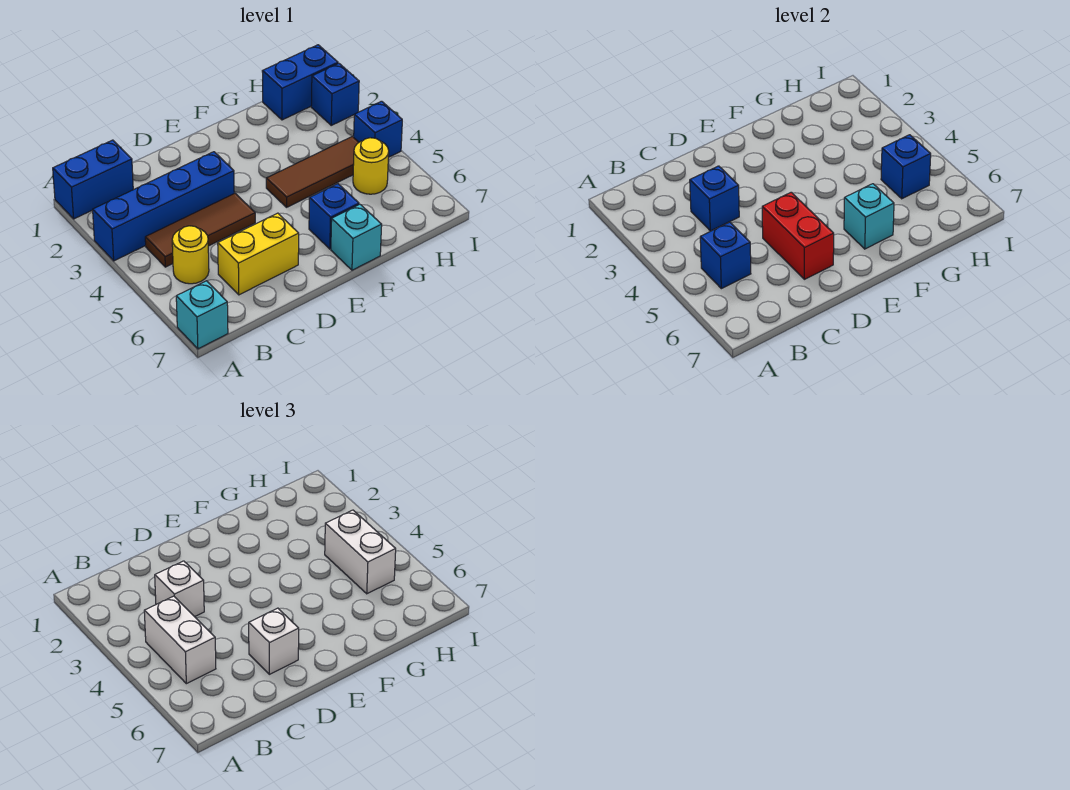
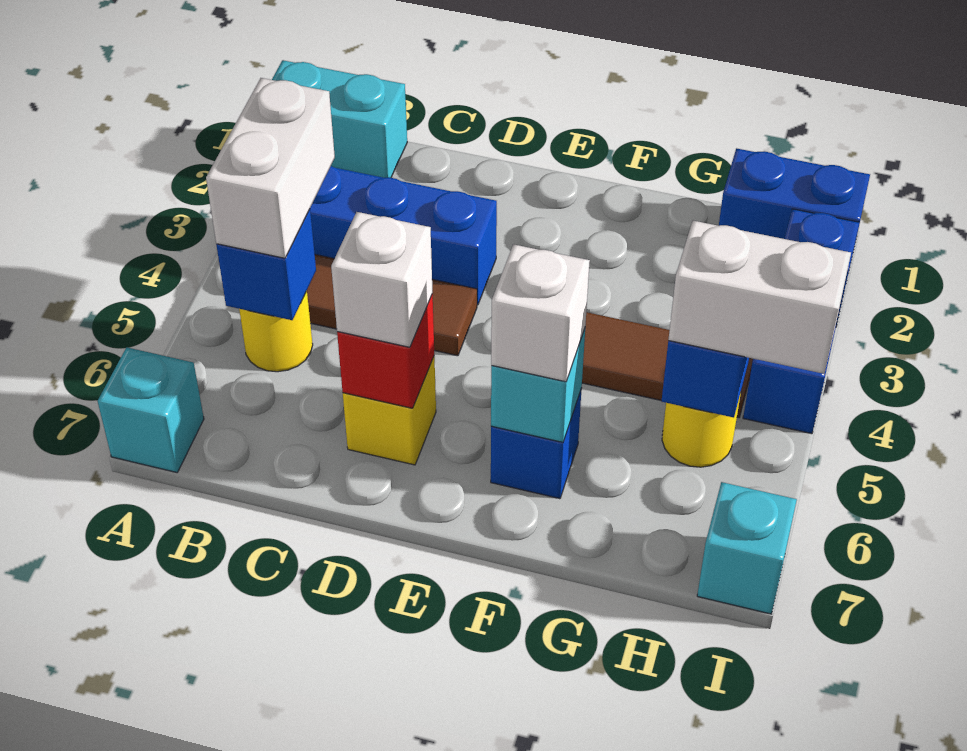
blue brick A1:B1 level 1 -> cyan brick A1:B1 level 1
blue brick C3 level 2 -> none
white brick C3 level 3 -> white brick F6 level 3
yellow brick C6:D6 level 1 -> yellow brick D6 level 1
red brick D5:D6 level 2 -> red brick D6 level 2
cyan brick F7 level 1 -> cyan brick I7 level 1
white brick H4:H5 level 3 -> white brick H5:I5 level 3

